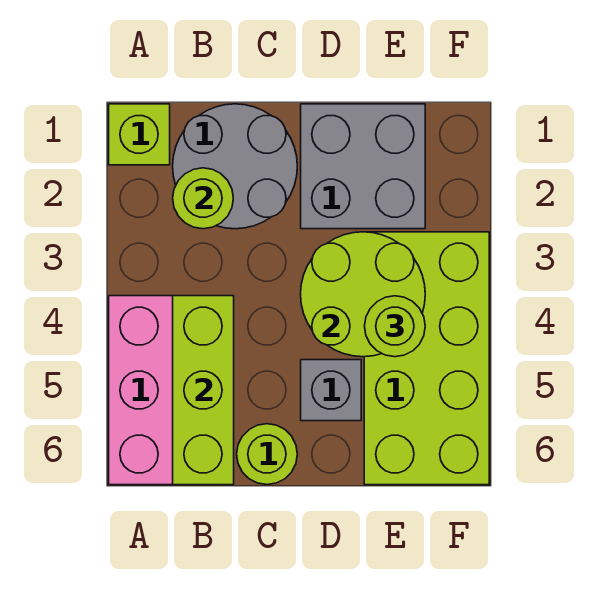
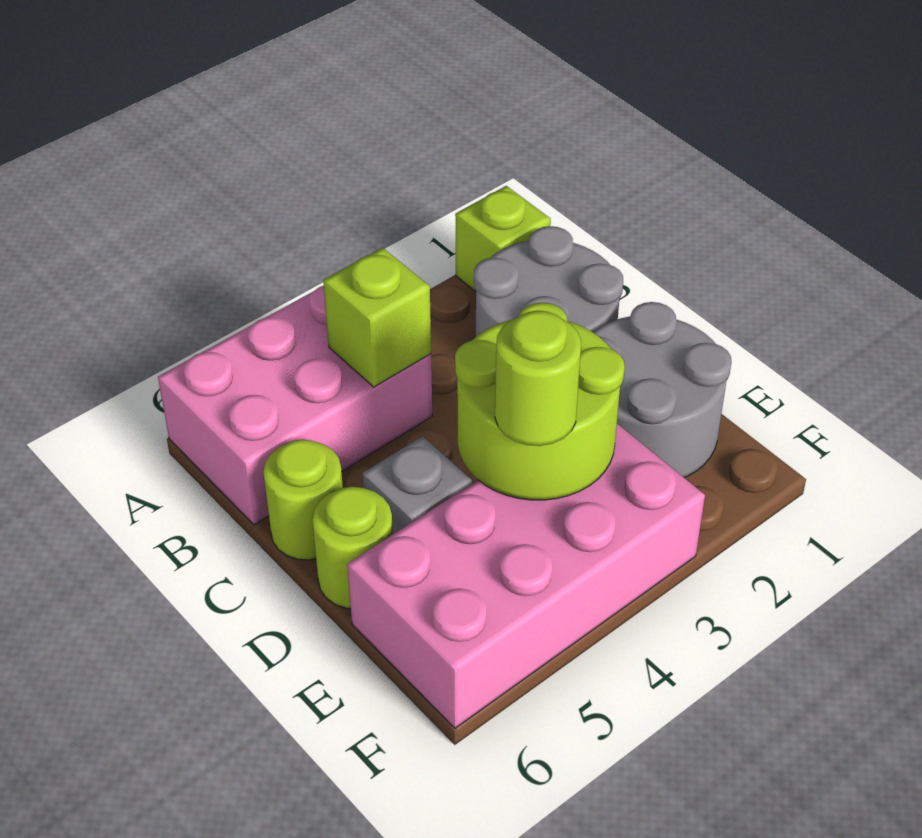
lime round brick B2 level 2 -> lime round brick D6 level 1
lime brick B4:B6 level 2 -> lime brick B4 level 2
grey brick D1:E2 level 1 -> grey round brick D1:E2 level 1
lime brick E3:F6 level 1 -> pink brick E3:F6 level 1

